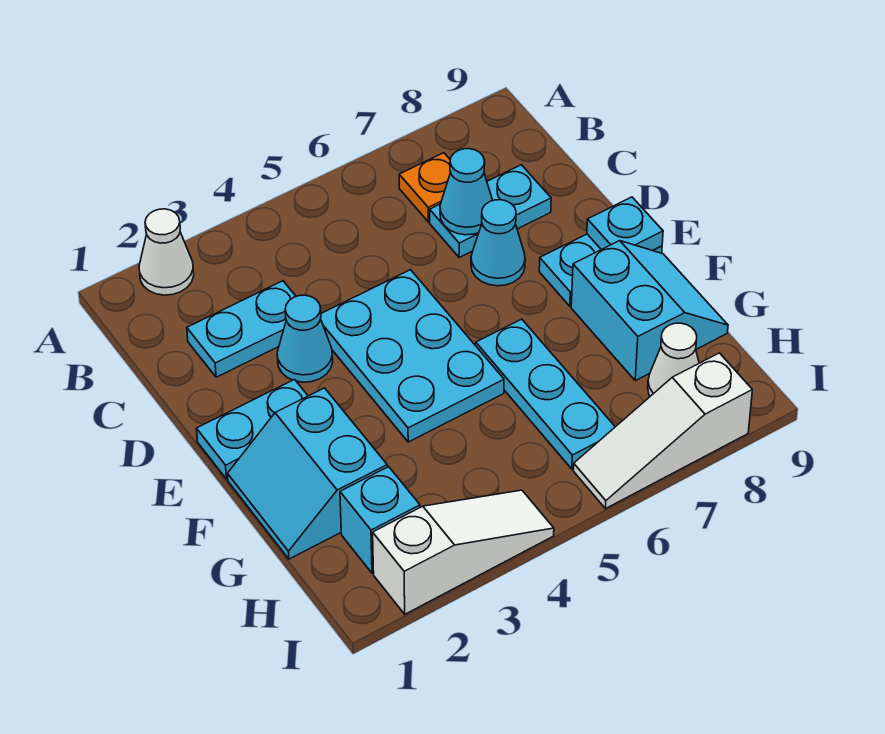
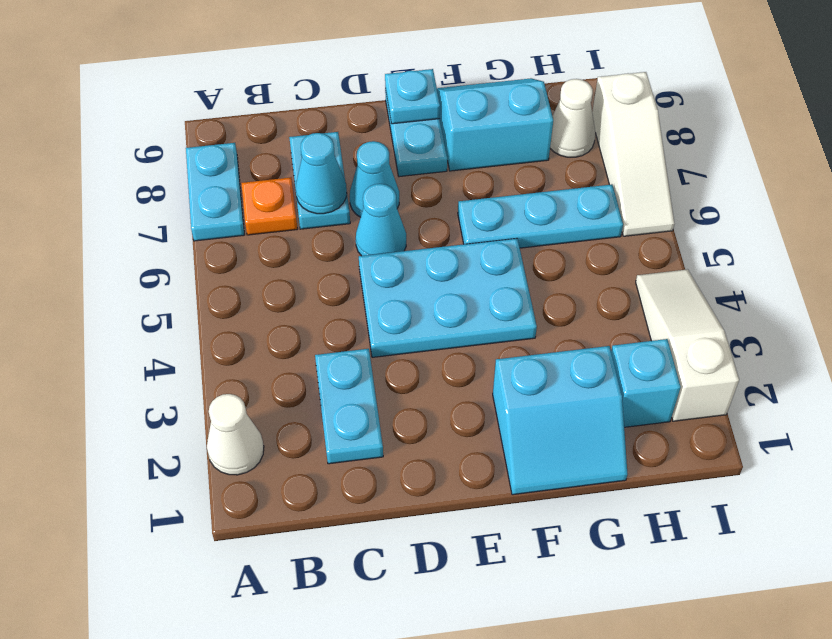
cyan cone D3 level 1 -> cyan cone D6 level 1
cyan plate E1:E2 level 1 -> cyan plate A7:A8 level 1

